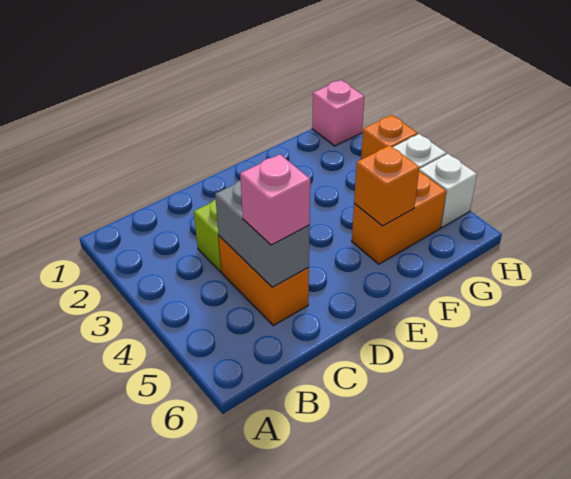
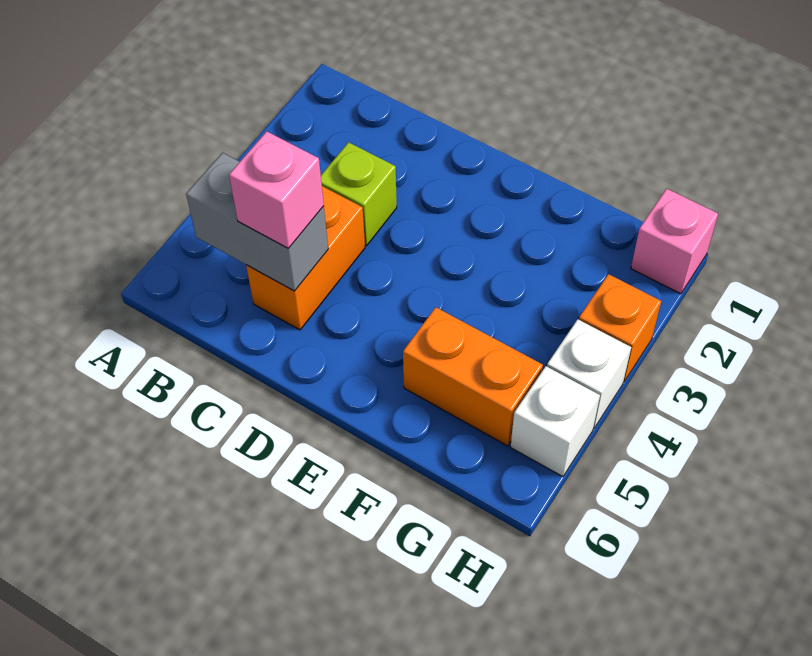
grey brick C4:C5 level 2 -> grey brick B5:C5 level 2
orange brick F5 level 2 -> none

